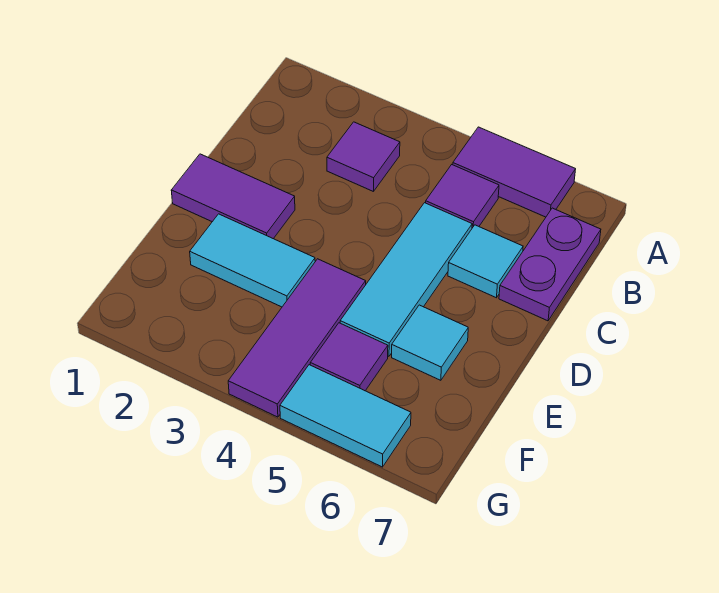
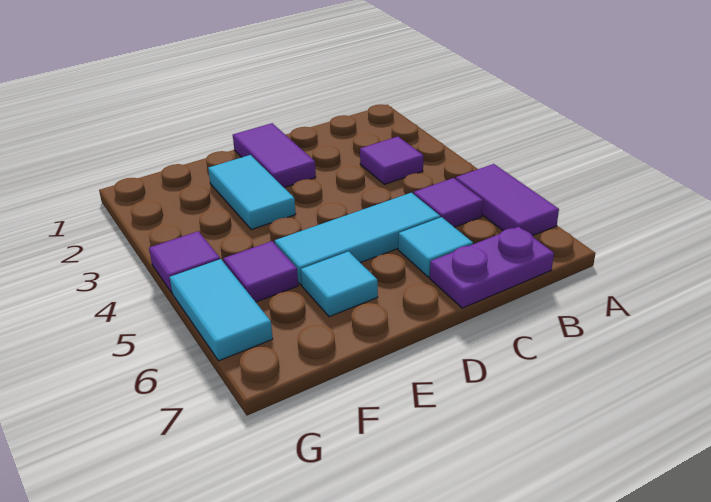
purple tile E4:G4 level 1 -> purple tile G4 level 1

